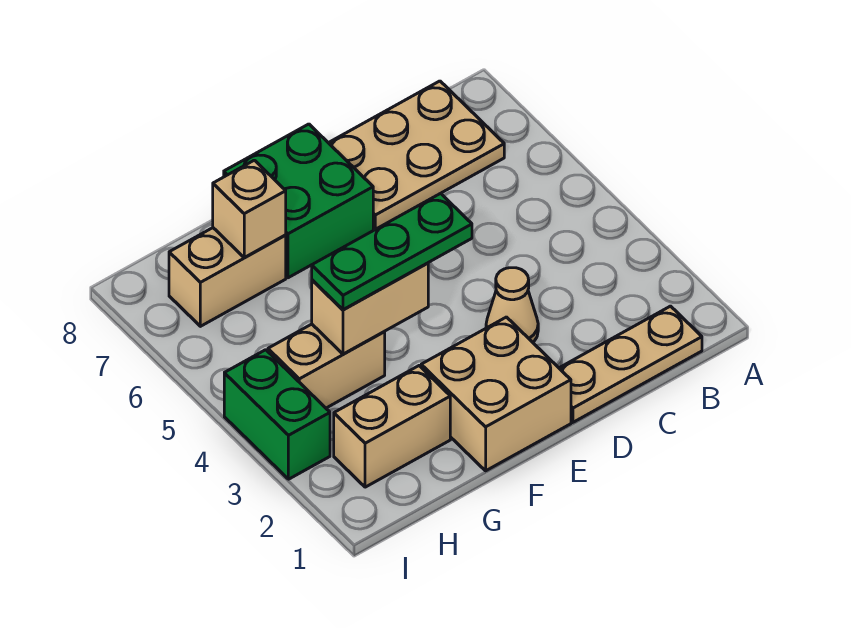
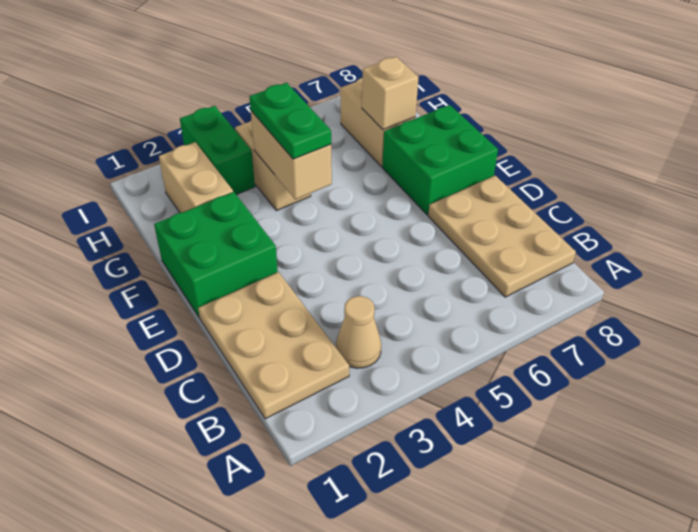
tan plate B1:D1 level 1 -> tan plate B1:D2 level 1
tan cone D3 level 1 -> tan cone B3 level 1
tan brick E1:F2 level 1 -> green brick E1:F2 level 1
green plate E4:G4 level 3 -> green plate F4:G4 level 3
green brick I3:I4 level 1 -> green brick H3:I3 level 1

